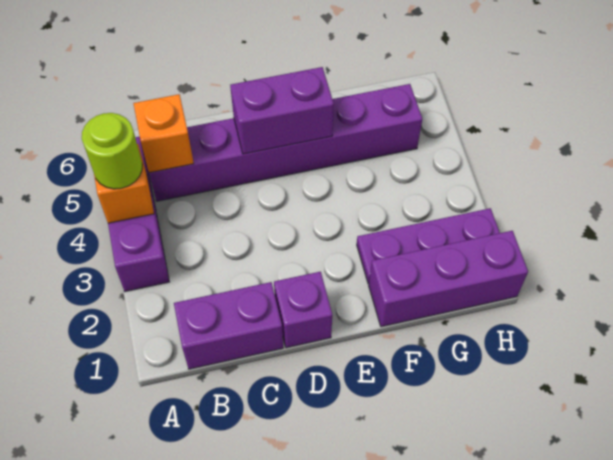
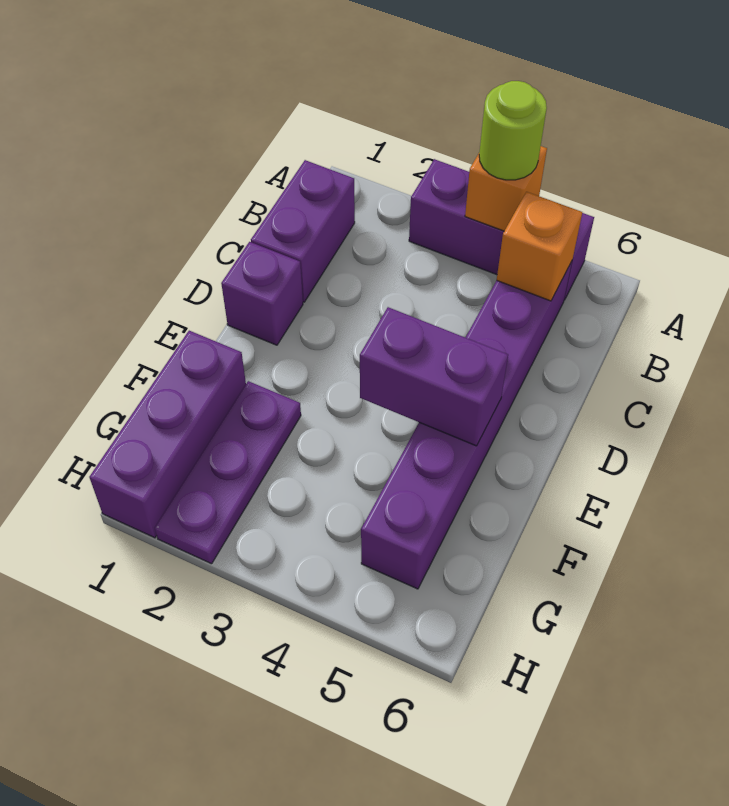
purple brick D5:E5 level 2 -> purple brick E4:E5 level 2

